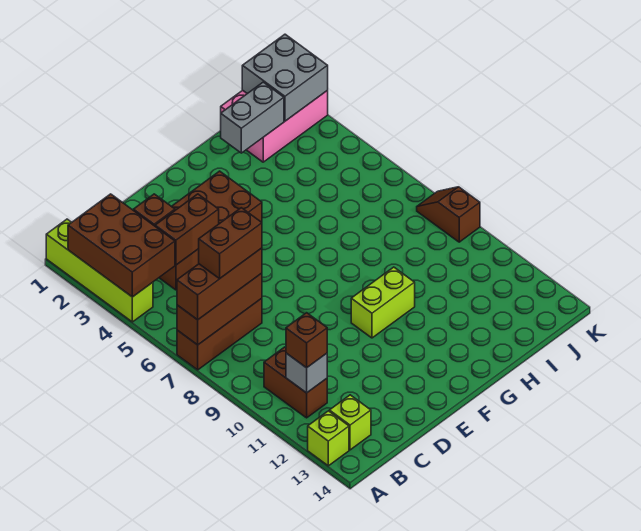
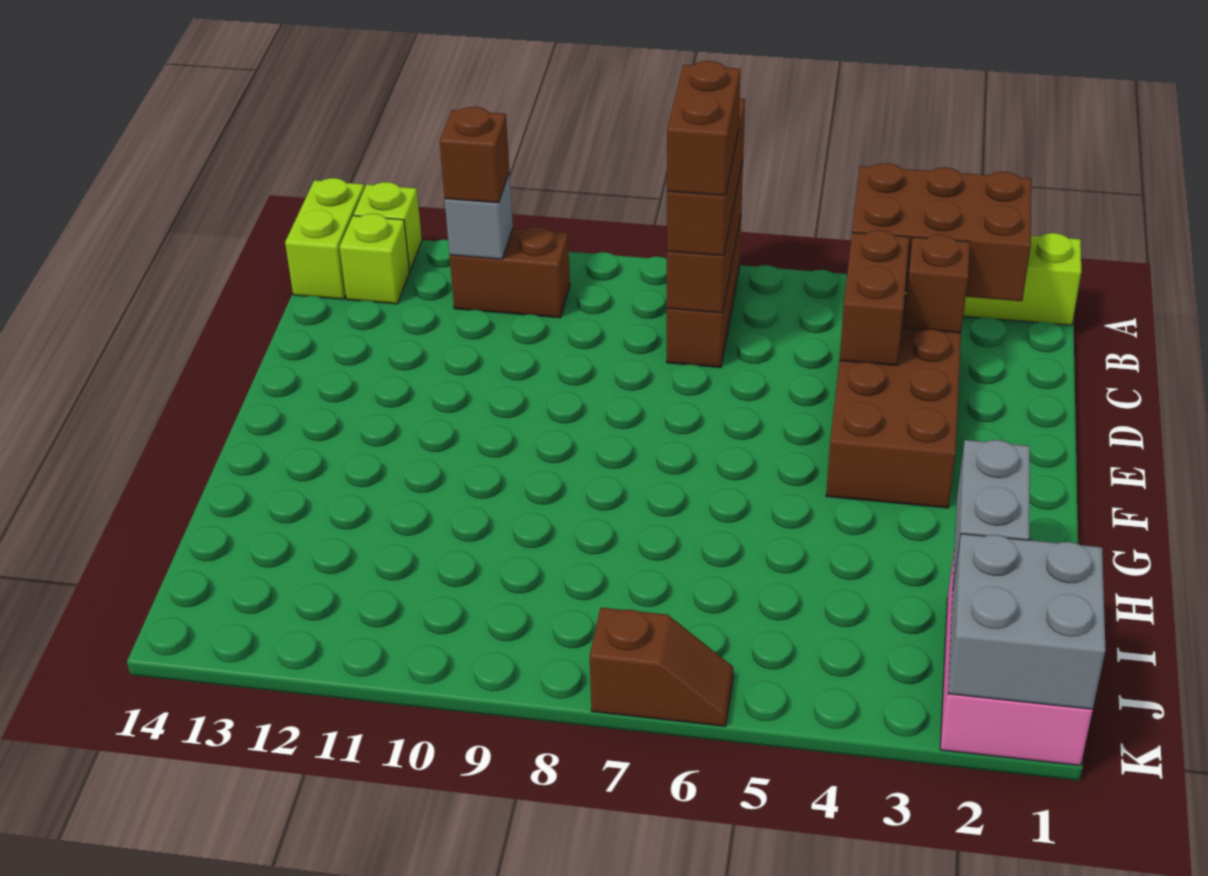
lime brick F10:G10 level 1 -> lime brick A14:B14 level 1
brown slope K8:K9 level 1 top 9 -> brown slope K6:K7 level 1 top 7

